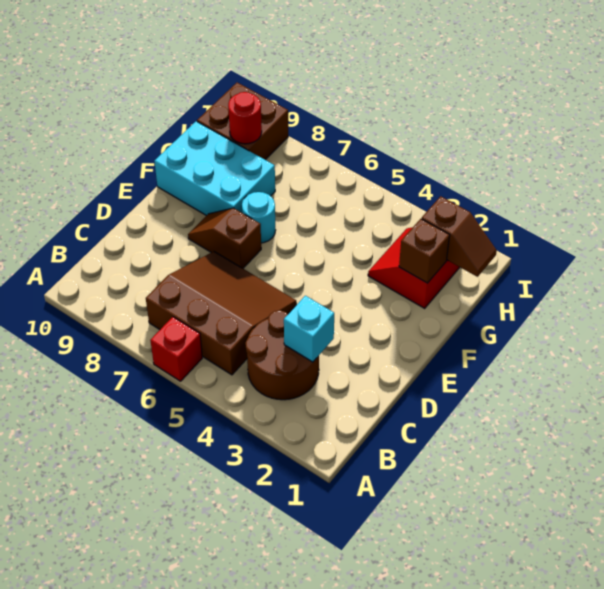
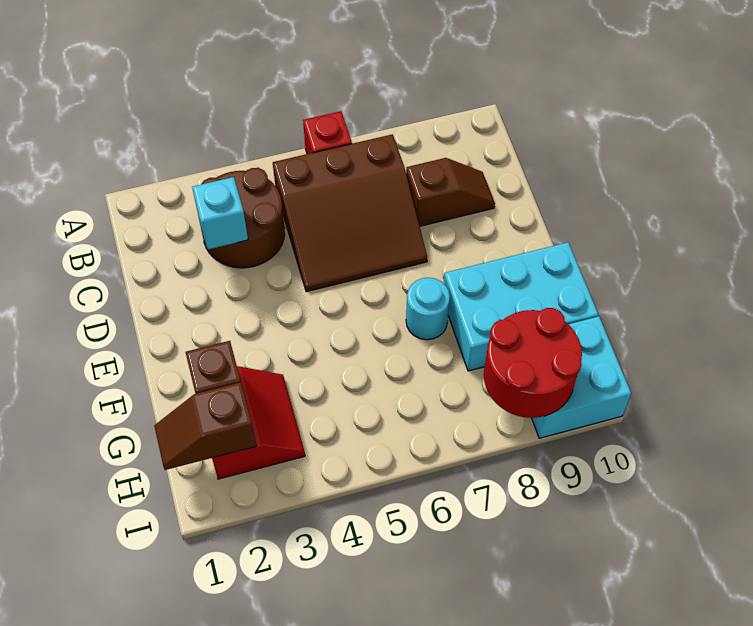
brown slope E7:E8 level 1 top 7 -> brown slope C8:C9 level 1 top 8
brown brick H9:I10 level 1 -> cyan brick H9:I10 level 1
red round brick H9 level 2 -> red round brick H8:I9 level 2

